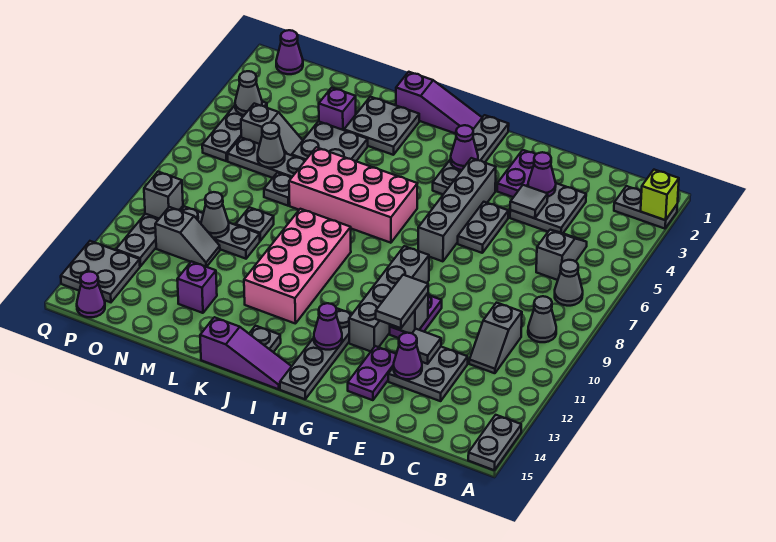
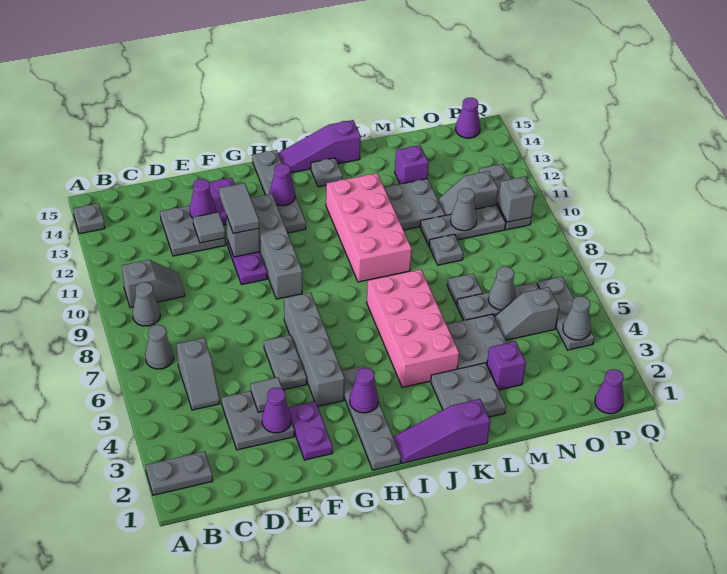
lime brick A2 level 2 -> none
grey plate A14:A15 level 1 -> grey plate A14 level 1
grey slope C10:C11 level 1 top 10 -> grey slope B10:C10 level 1 top B
pink brick I6:L7 level 1 -> pink brick J4:K7 level 1
grey plate P13:Q14 level 1 -> grey plate L11:M12 level 1

